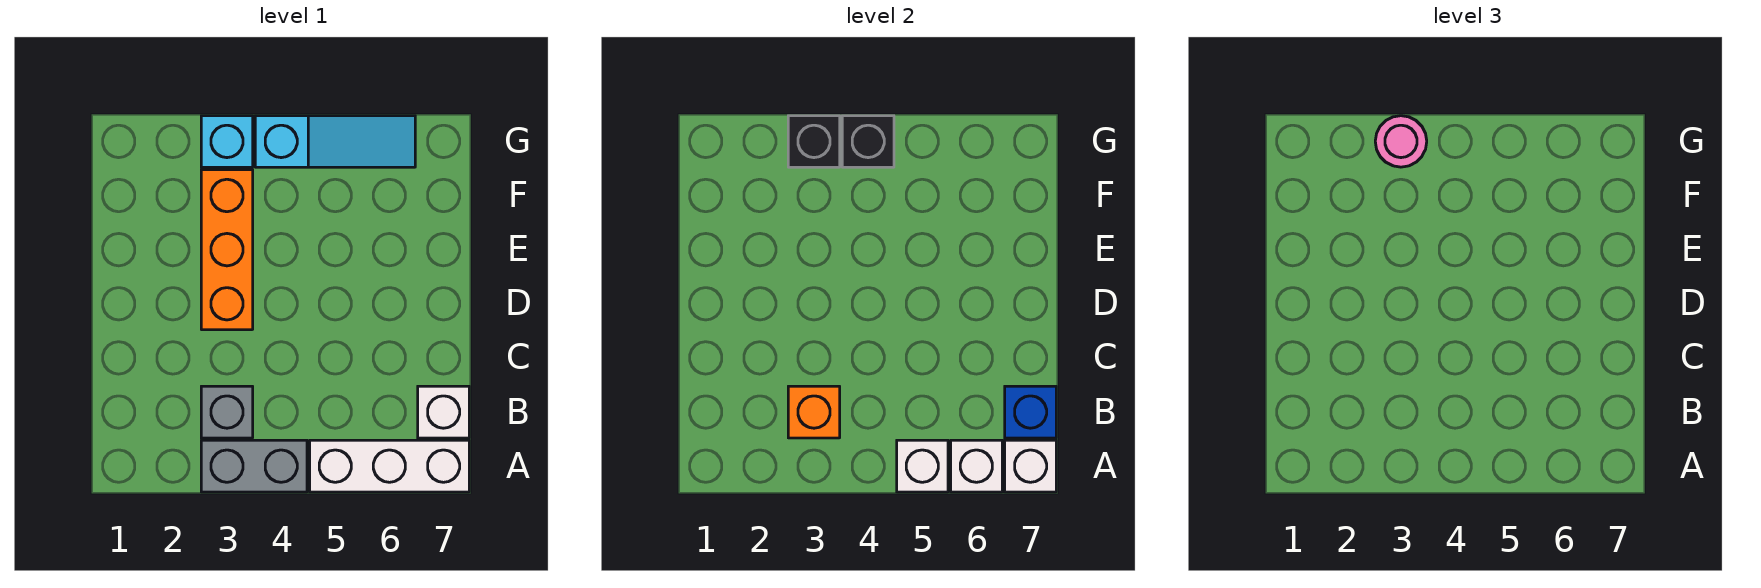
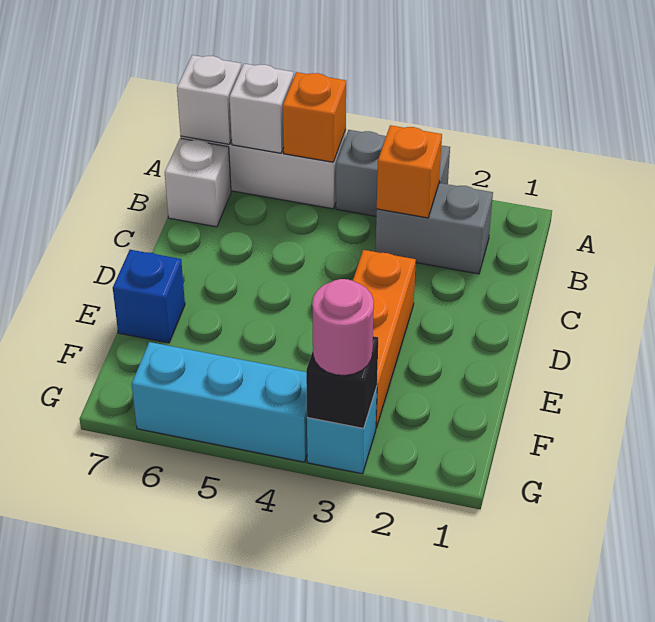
white brick A5 level 2 -> orange brick A5 level 2
grey brick B3 level 1 -> grey brick B2:B3 level 1
blue brick B7 level 2 -> blue brick E7 level 1
cyan slope G4:G6 level 1 top 4 -> cyan brick G4:G6 level 1
black brick G4 level 2 -> none

